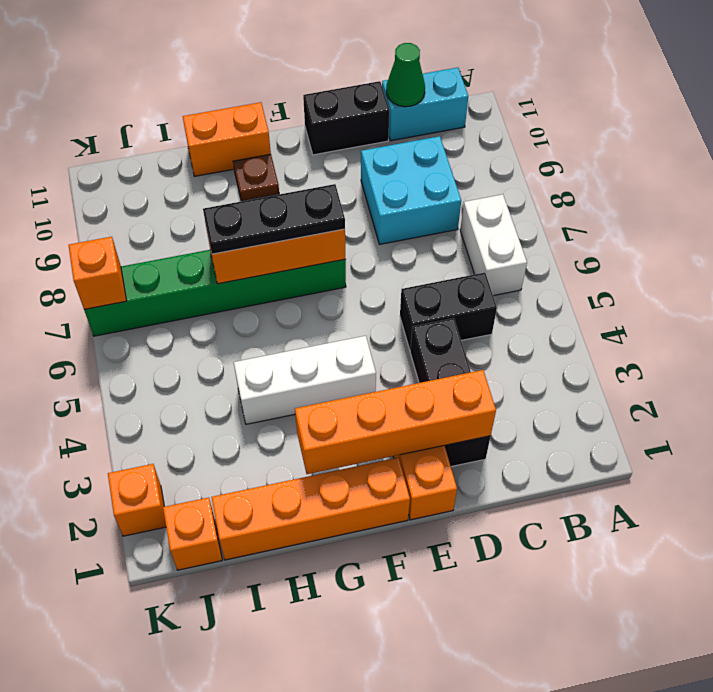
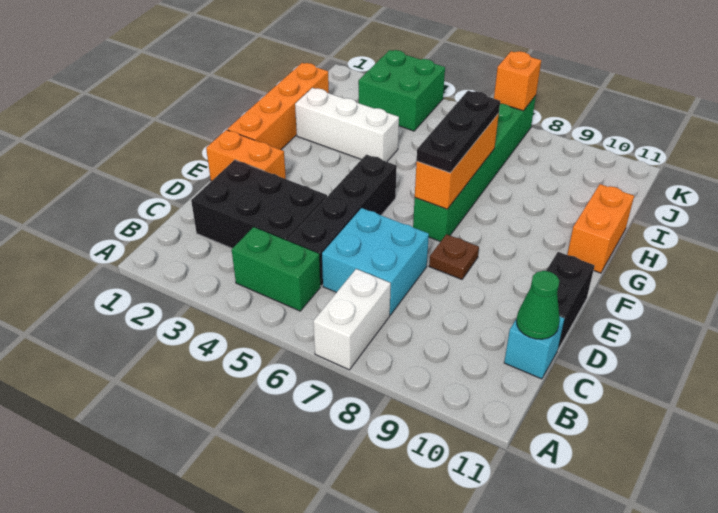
none -> green brick B4:B5 level 1
white brick B6:B7 level 1 -> white brick A7:B7 level 1
cyan brick B11:C11 level 1 -> cyan brick C11 level 1
black brick C5:D5 level 1 -> black brick C5:F5 level 1
cyan brick C8:D9 level 1 -> cyan brick C6:D7 level 1
black brick D2:D4 level 1 -> black brick C2:D4 level 1
orange brick D2:G2 level 2 -> none
white brick F4:H4 level 1 -> white brick H2:H4 level 1
brown plate G10 level 1 -> brown plate E8 level 1
orange brick J1 level 1 -> none
none -> green brick J3:K4 level 1
orange brick K2 level 1 -> none

